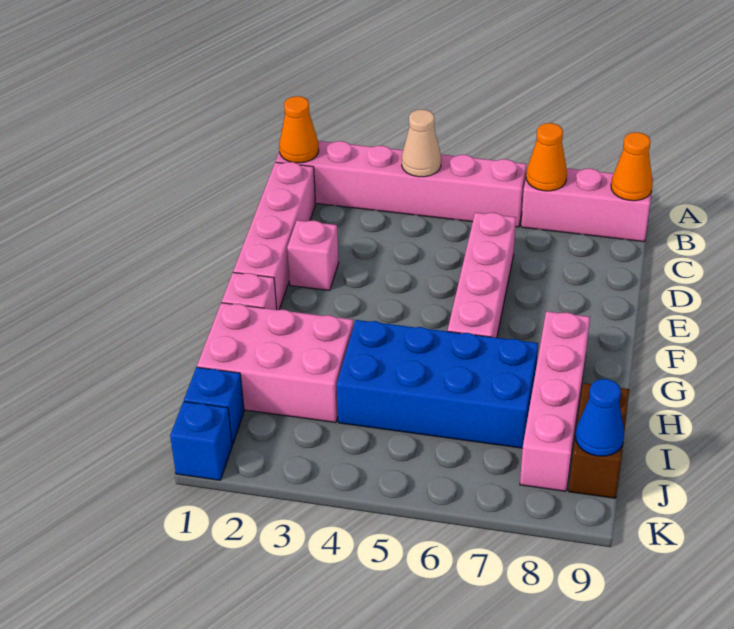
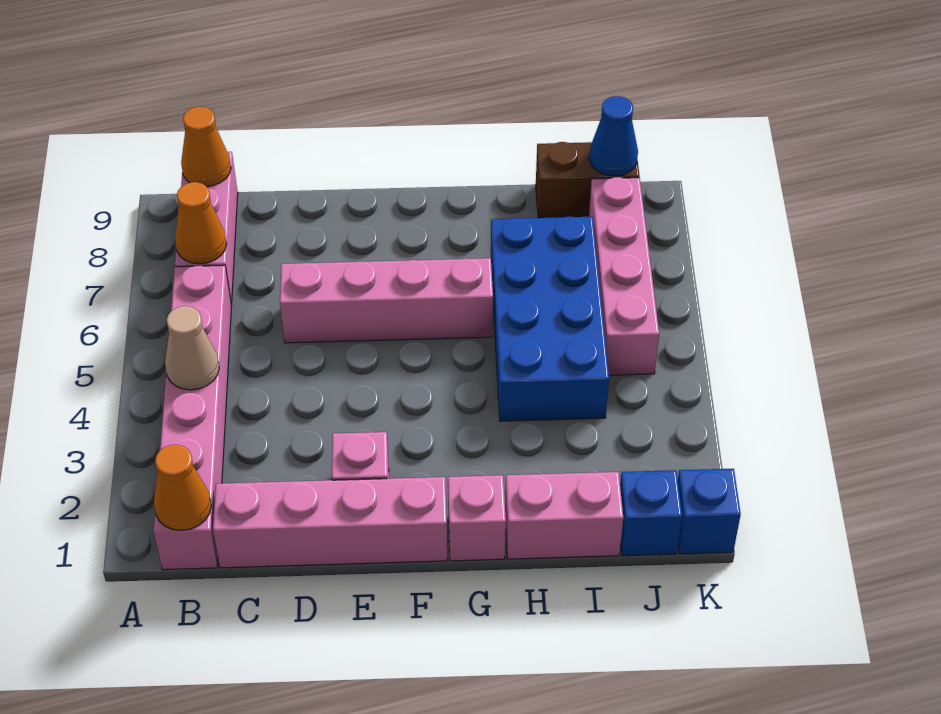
pink brick G8:J8 level 1 -> pink brick J5:J8 level 1
pink brick H1:I3 level 1 -> pink brick H1:I1 level 1

